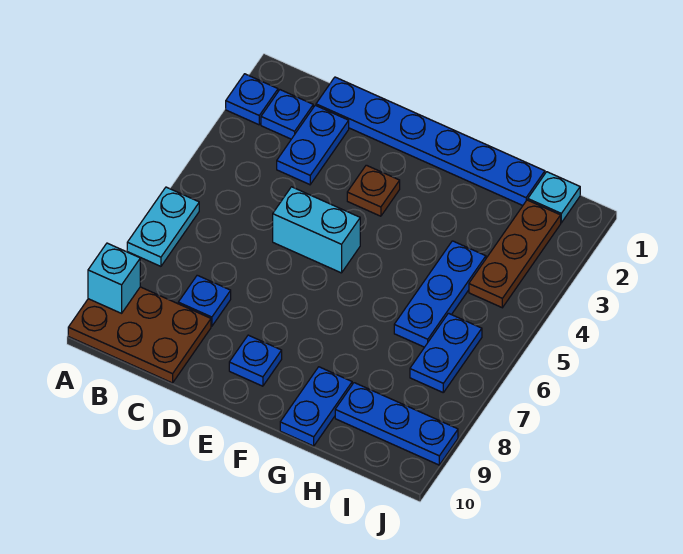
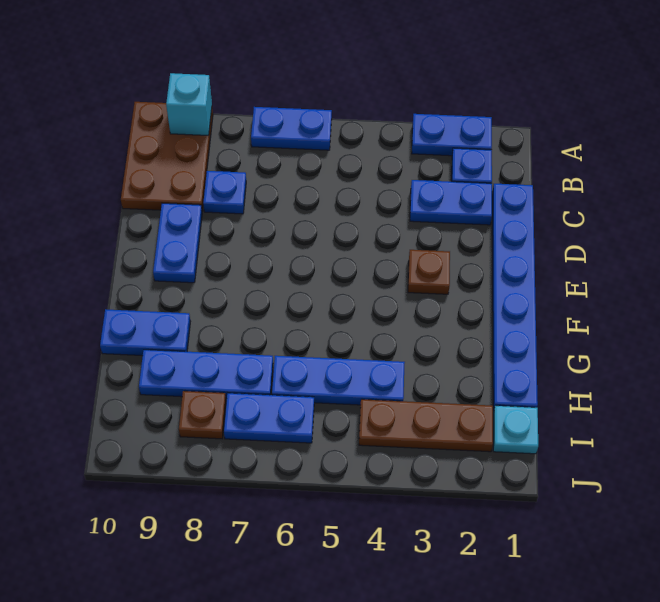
blue plate A2 level 1 -> blue plate A2:A3 level 1
cyan plate A6:A7 level 1 -> blue plate A6:A7 level 1
cyan brick D5:E5 level 1 -> none
blue plate E9 level 1 -> blue plate D9:E9 level 1
blue plate H9:J9 level 1 -> blue plate H7:H9 level 1
none -> brown plate I8 level 1

